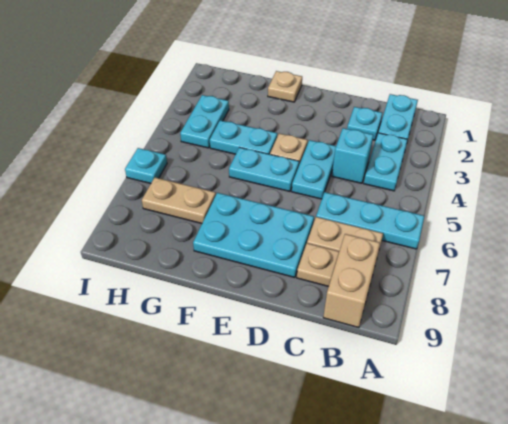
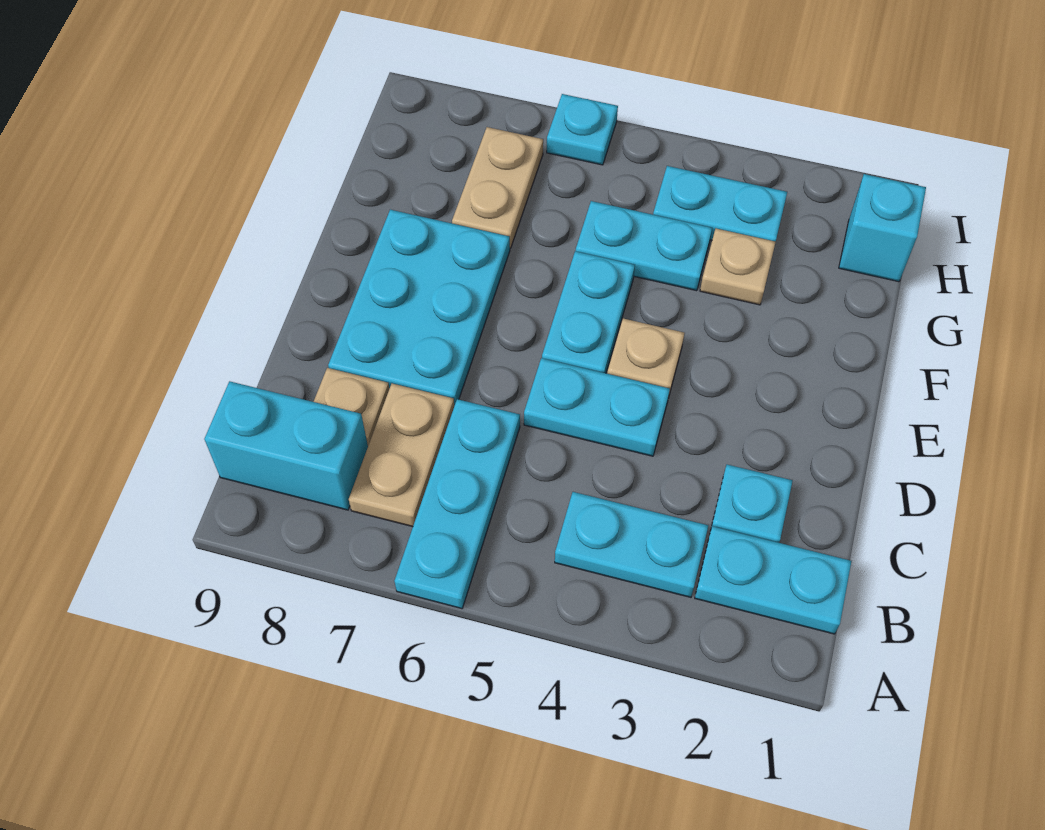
tan brick B8:B9 level 1 -> cyan brick B8:B9 level 1
cyan brick C4 level 1 -> cyan brick H1 level 1
tan plate F1 level 1 -> tan plate G3 level 1
cyan plate F4:G4 level 1 -> cyan plate G4:G5 level 1

